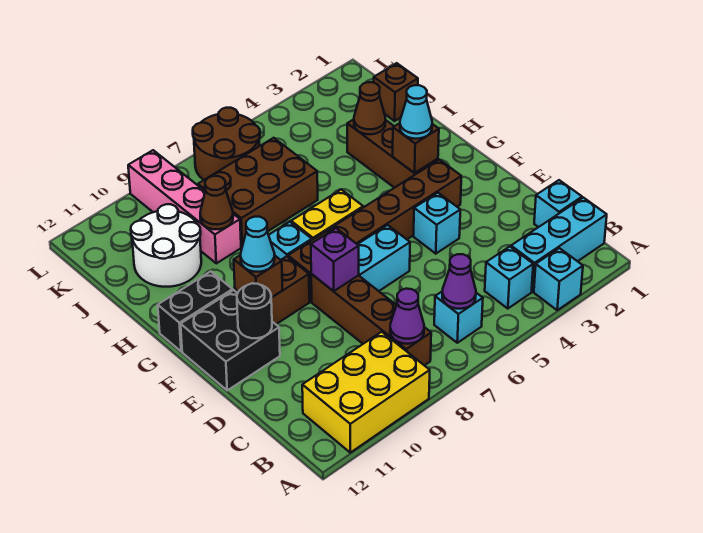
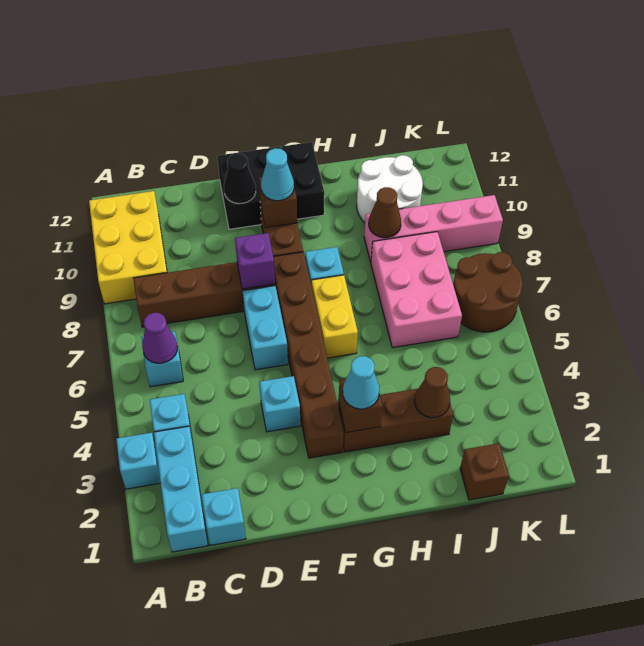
purple cone B8 level 2 -> none
black round brick E11 level 2 -> black cone E11 level 2
brown brick I6:J8 level 1 -> pink brick I6:J8 level 1

